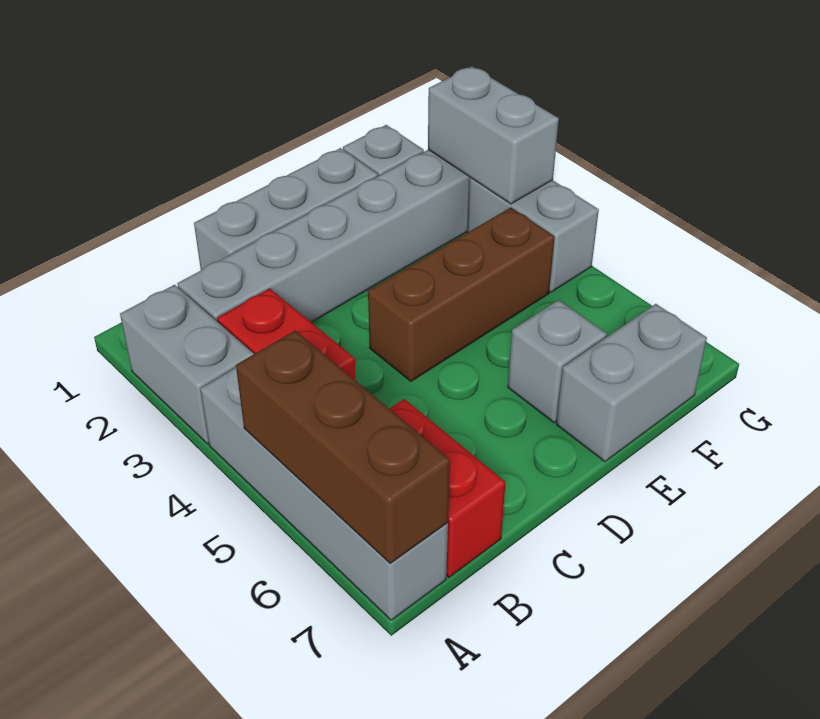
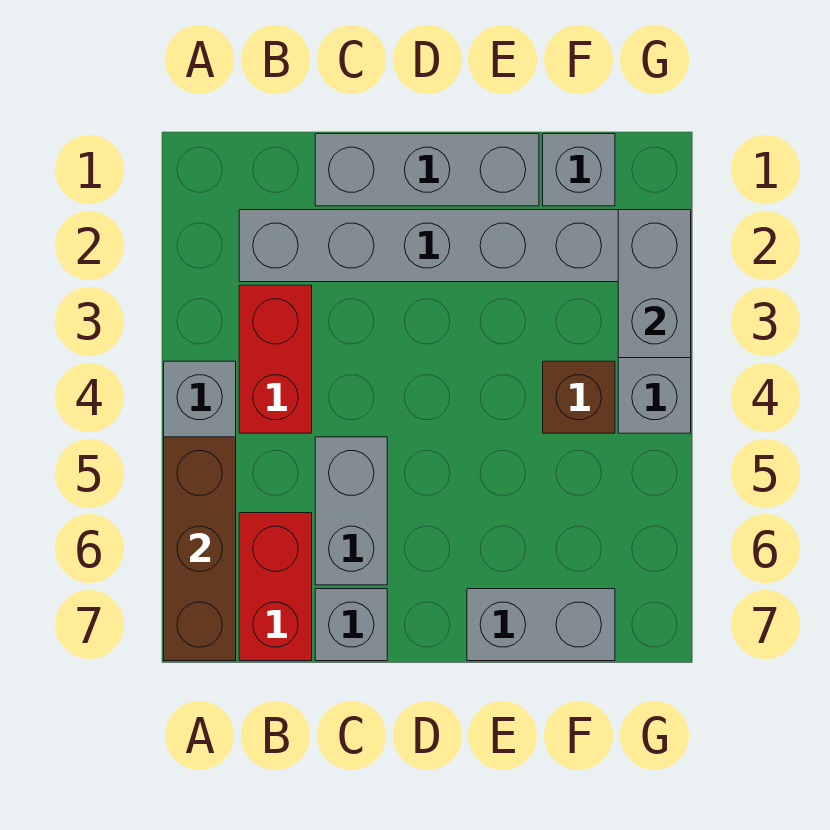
grey brick A2:A3 level 1 -> grey brick C5:C6 level 1
brown brick D4:F4 level 1 -> brown brick F4 level 1
grey brick E6 level 1 -> grey brick C7 level 1

